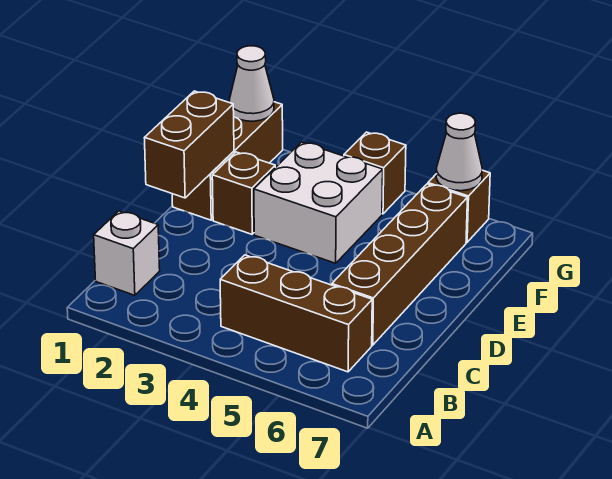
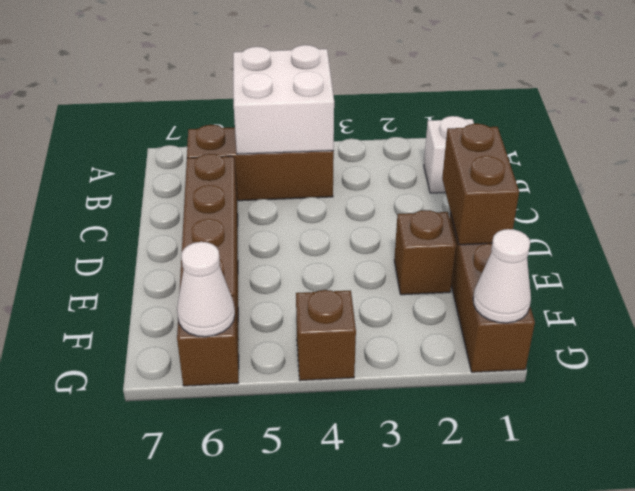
white brick E3:F4 level 1 -> white brick A4:B5 level 2

